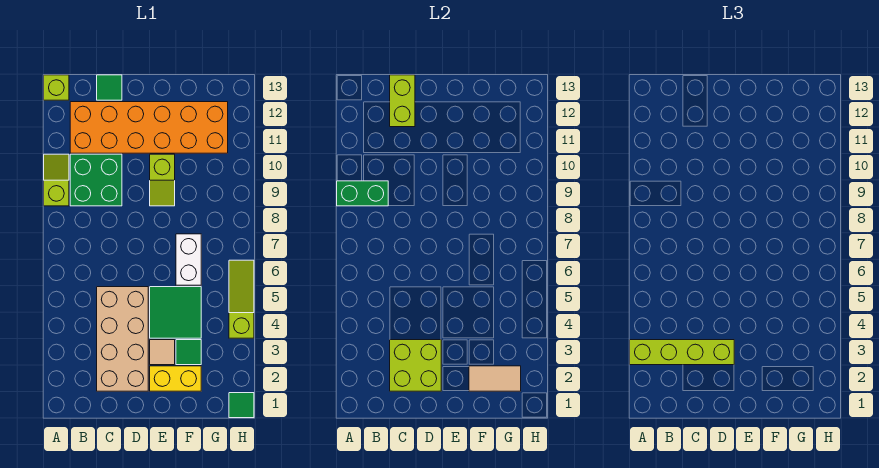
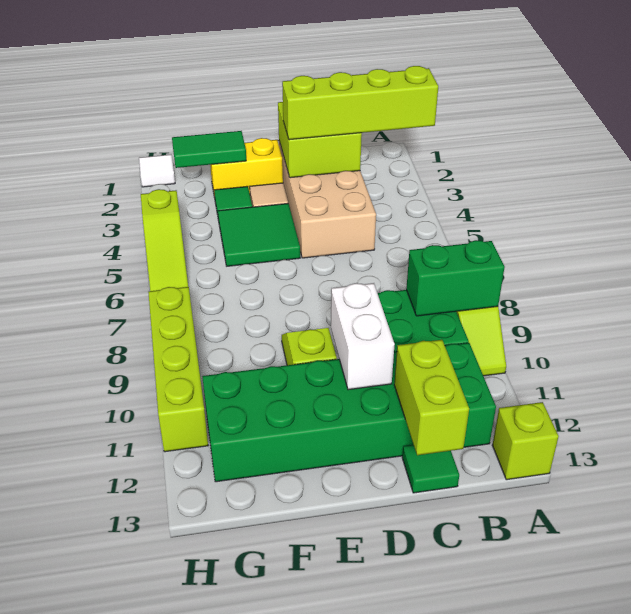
orange brick B11:G12 level 1 -> green brick B11:G12 level 1
tan tile F2:G2 level 2 -> green tile F2:G2 level 2
white brick F6:F7 level 1 -> white brick D10:D11 level 2
green tile H1 level 1 -> white tile H1 level 1
none -> lime brick H8:H11 level 1

